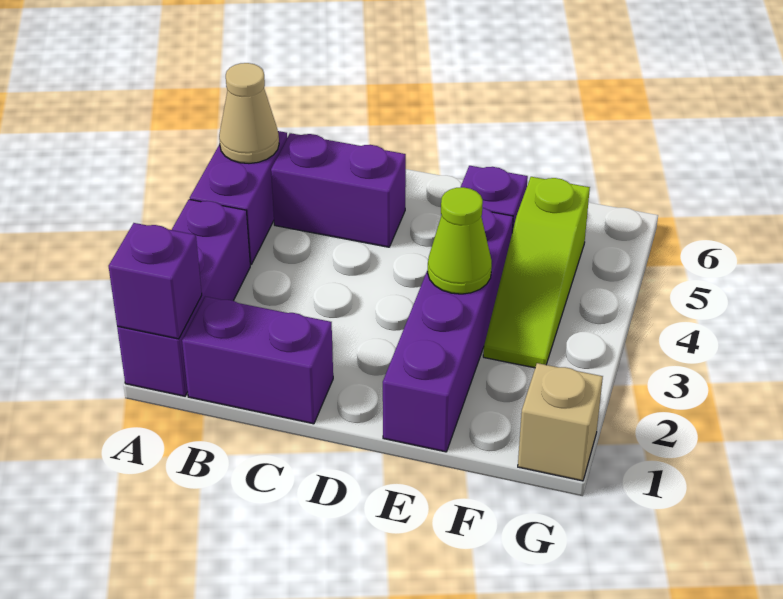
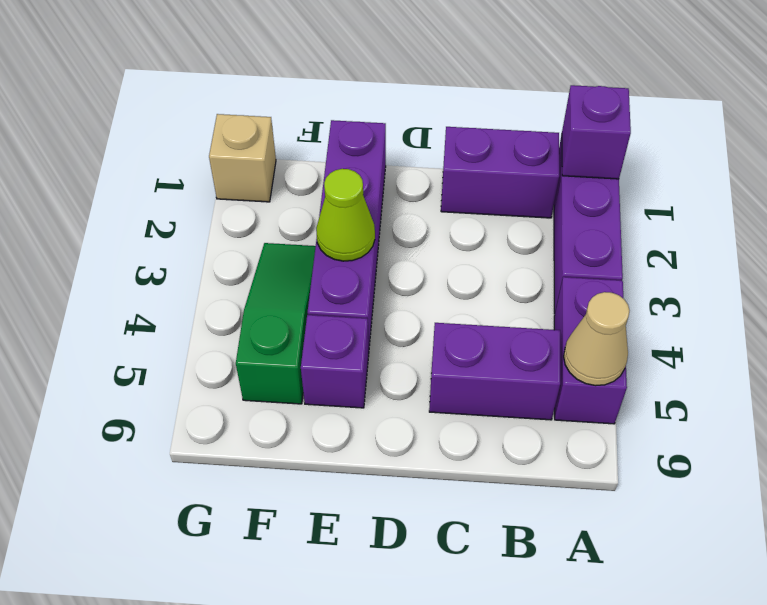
lime slope F3:F5 level 1 top 5 -> green slope F3:F5 level 1 top 5

